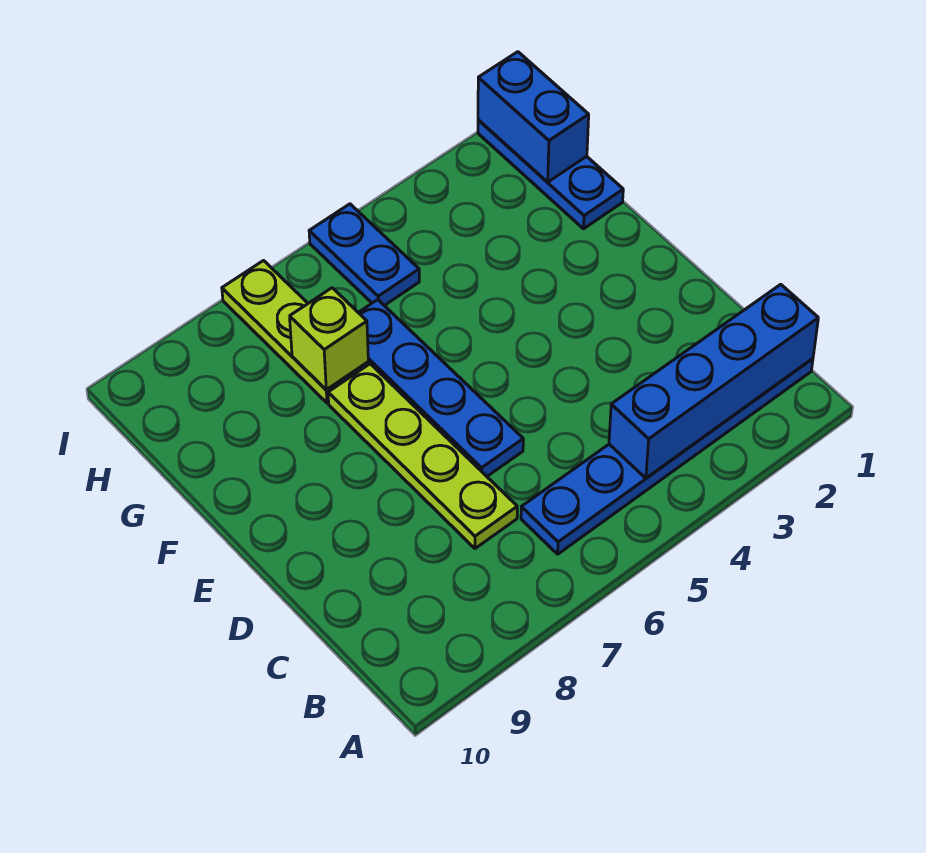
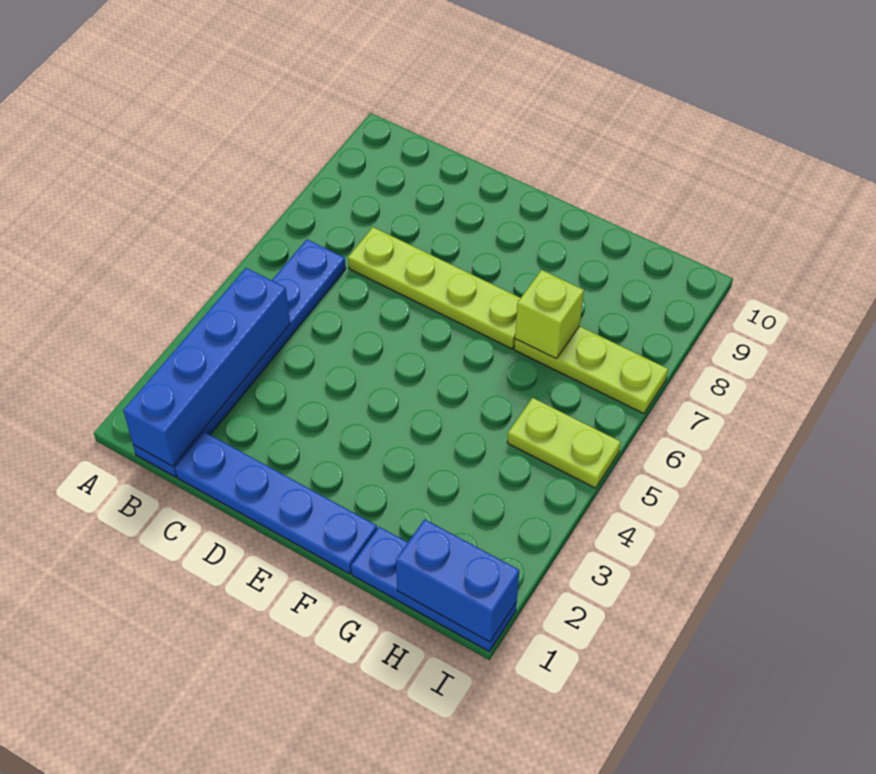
blue plate D6:G6 level 1 -> blue plate C1:F1 level 1
blue plate H5:I5 level 1 -> lime plate H5:I5 level 1

